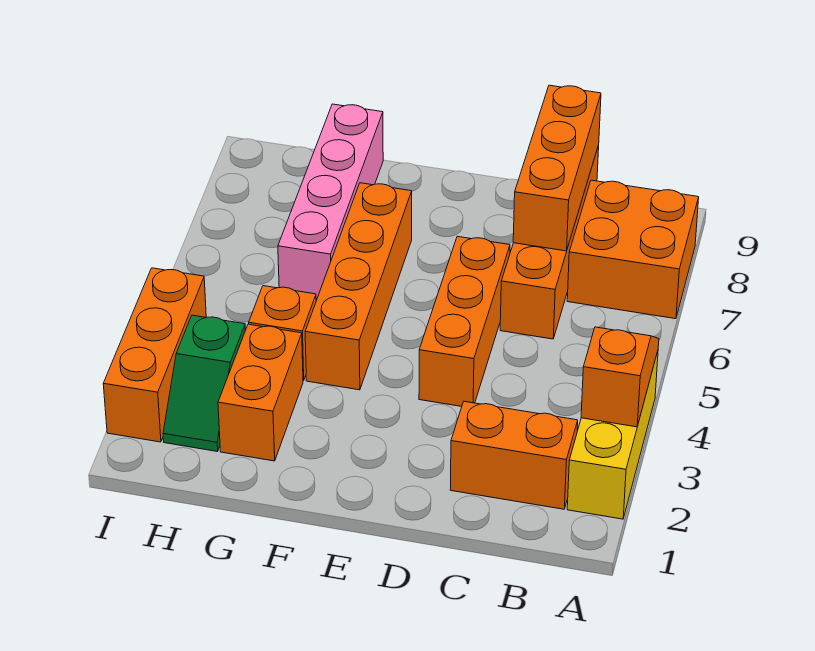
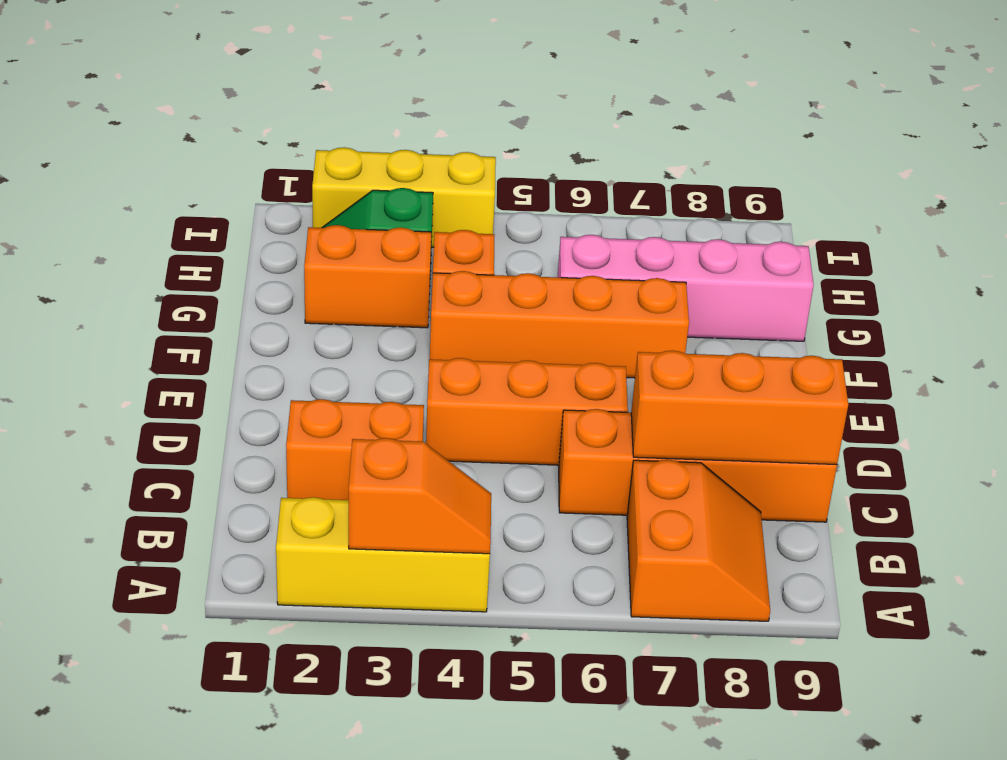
orange brick A7:B8 level 1 -> orange slope A7:B8 level 1 top 7
orange brick B2:C2 level 1 -> orange brick C2:C3 level 1
orange brick I2:I4 level 1 -> yellow brick I2:I4 level 1

